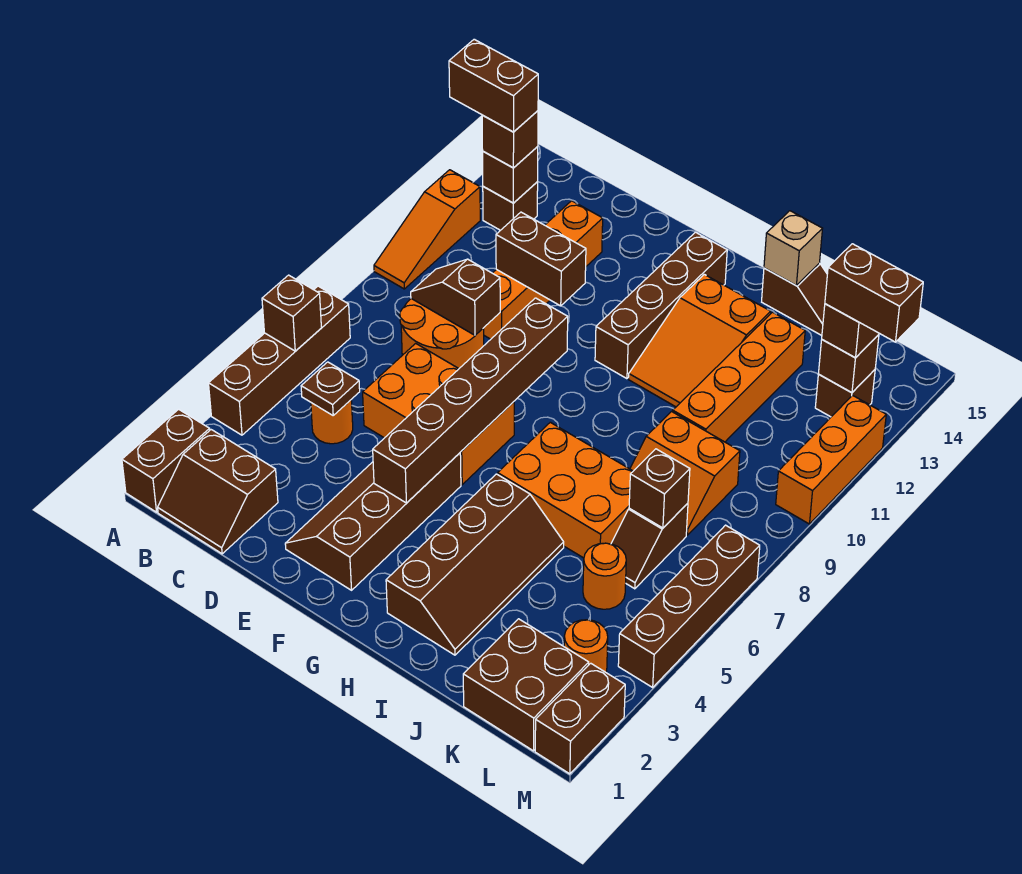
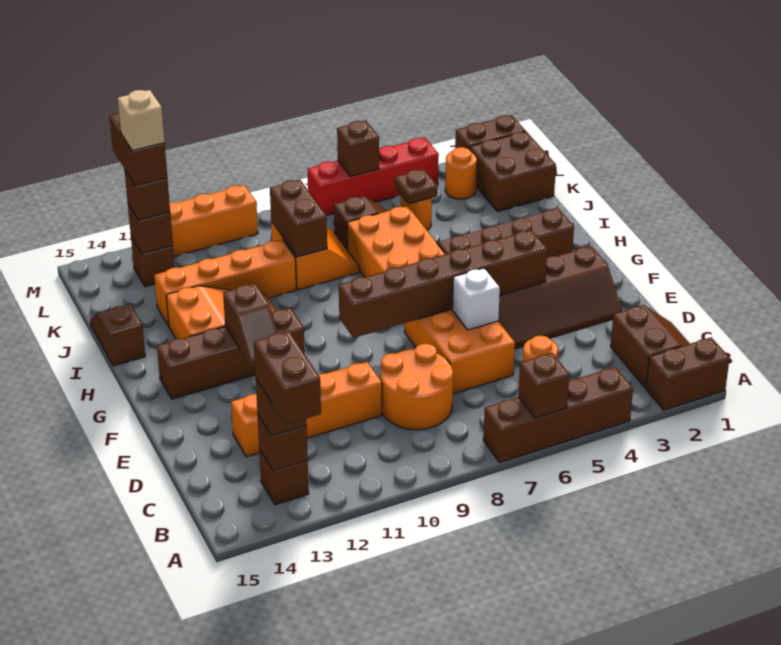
orange slope A10:A12 level 1 top 12 -> none
brown plate C5 level 2 -> brown plate K5 level 2
brown slope C9:D9 level 2 top D -> brown slope F12:G12 level 2 top G
brown brick D11:E11 level 2 -> brown brick J9:K9 level 2
none -> white brick E6 level 2
tan brick I15 level 2 -> tan brick L13 level 5
brown brick K7 level 2 -> brown brick M6 level 2
brown brick M4:M7 level 1 -> red brick M4:M7 level 1

